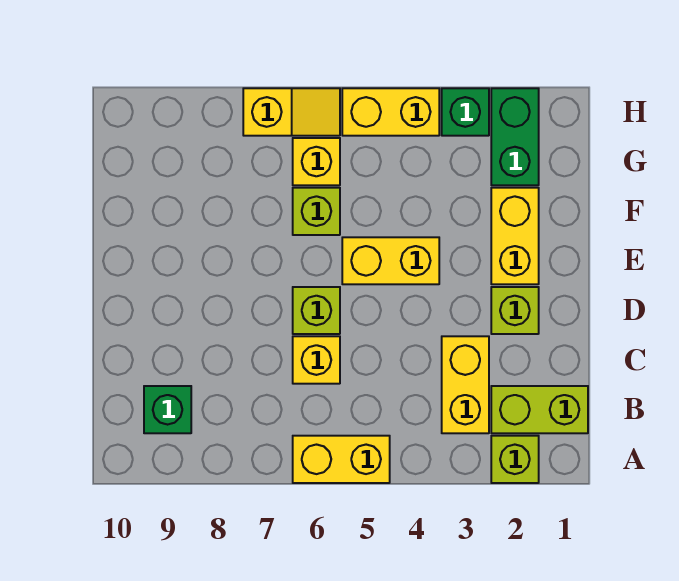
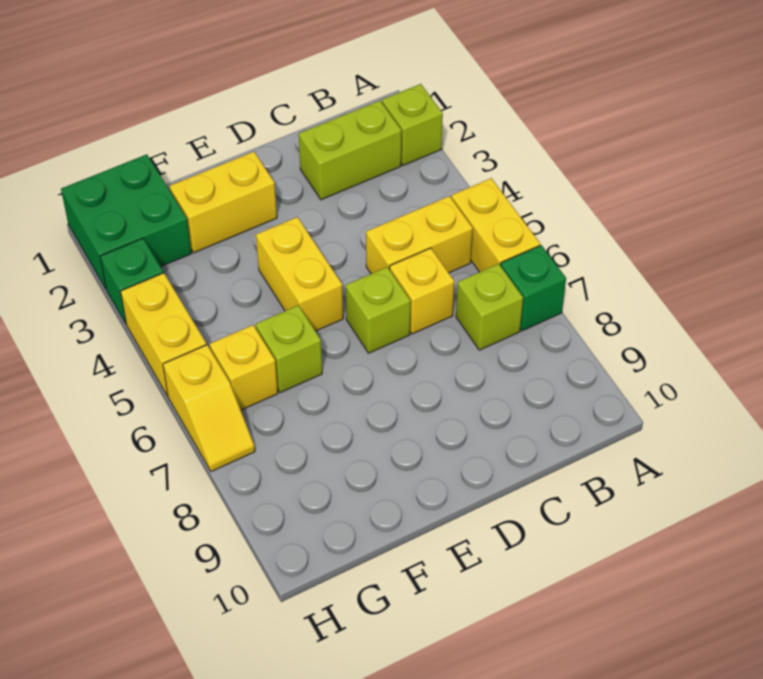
lime brick B1:B2 level 1 -> lime brick B2:C2 level 1
yellow brick B3:C3 level 1 -> yellow brick B5:C5 level 1
green brick B9 level 1 -> green brick A7 level 1
lime brick D2 level 1 -> lime brick B7 level 1
green brick G2:H2 level 1 -> green brick G1:H2 level 1
yellow slope H6:H7 level 1 top 7 -> yellow slope H6:H7 level 1 top 6

